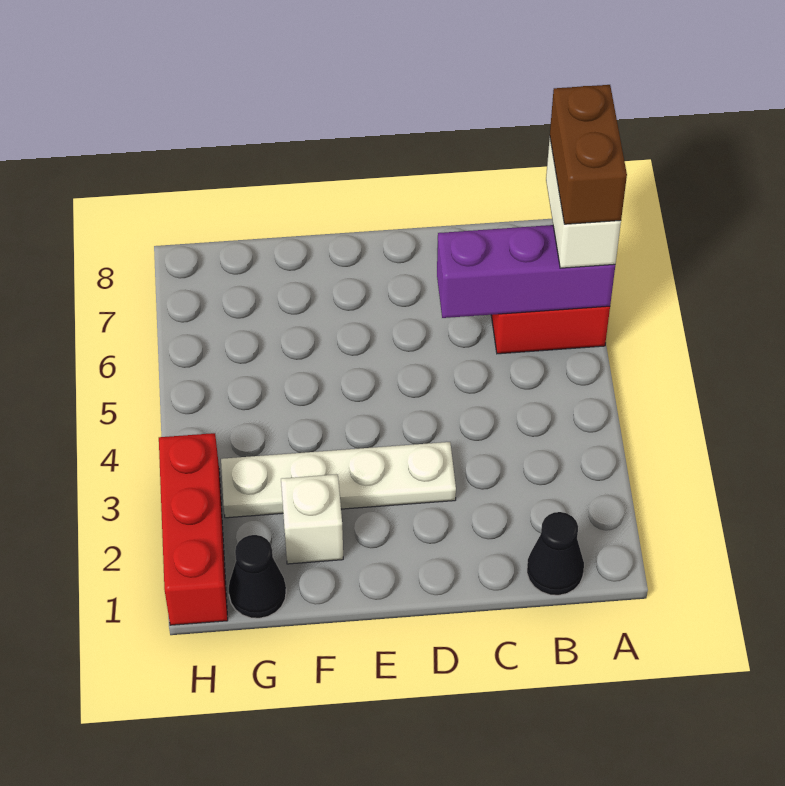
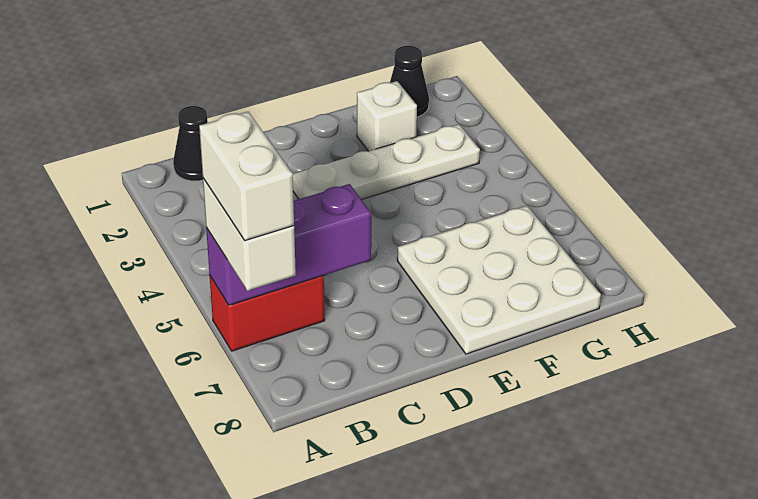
brown brick A6:A7 level 4 -> white brick A6:A7 level 4
none -> white plate E6:G8 level 1
red brick H1:H3 level 1 -> none

